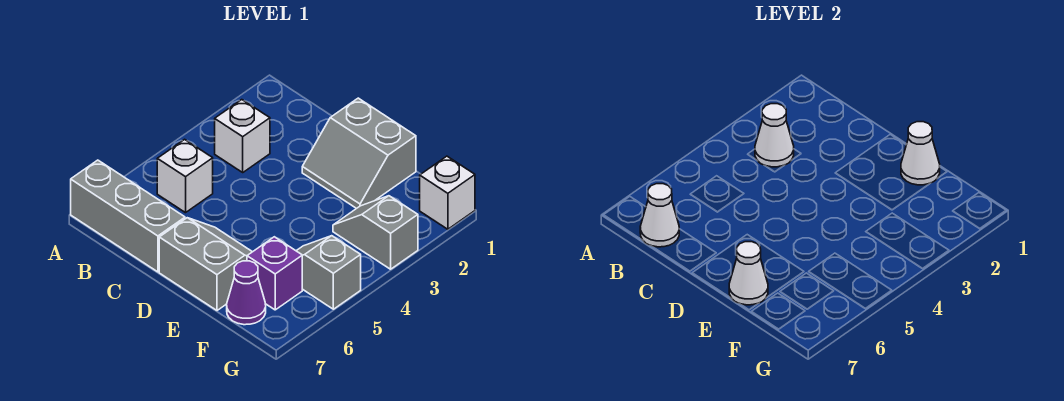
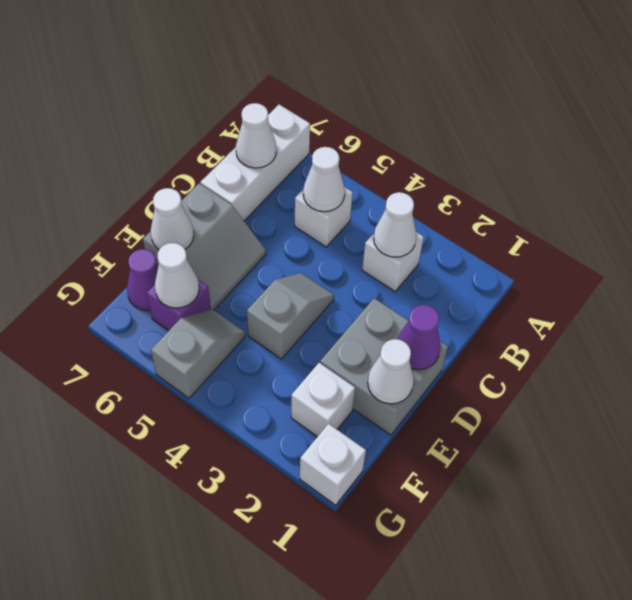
grey brick A7:C7 level 1 -> white brick A7:C7 level 1
none -> white cone B5 level 2
grey slope D1:E2 level 1 top 1 -> grey brick D1:E2 level 1
none -> purple cone D1 level 2
none -> white brick F2 level 1
grey slope F3:G3 level 1 top G -> grey slope D4:E4 level 1 top E
none -> white cone F6 level 2

